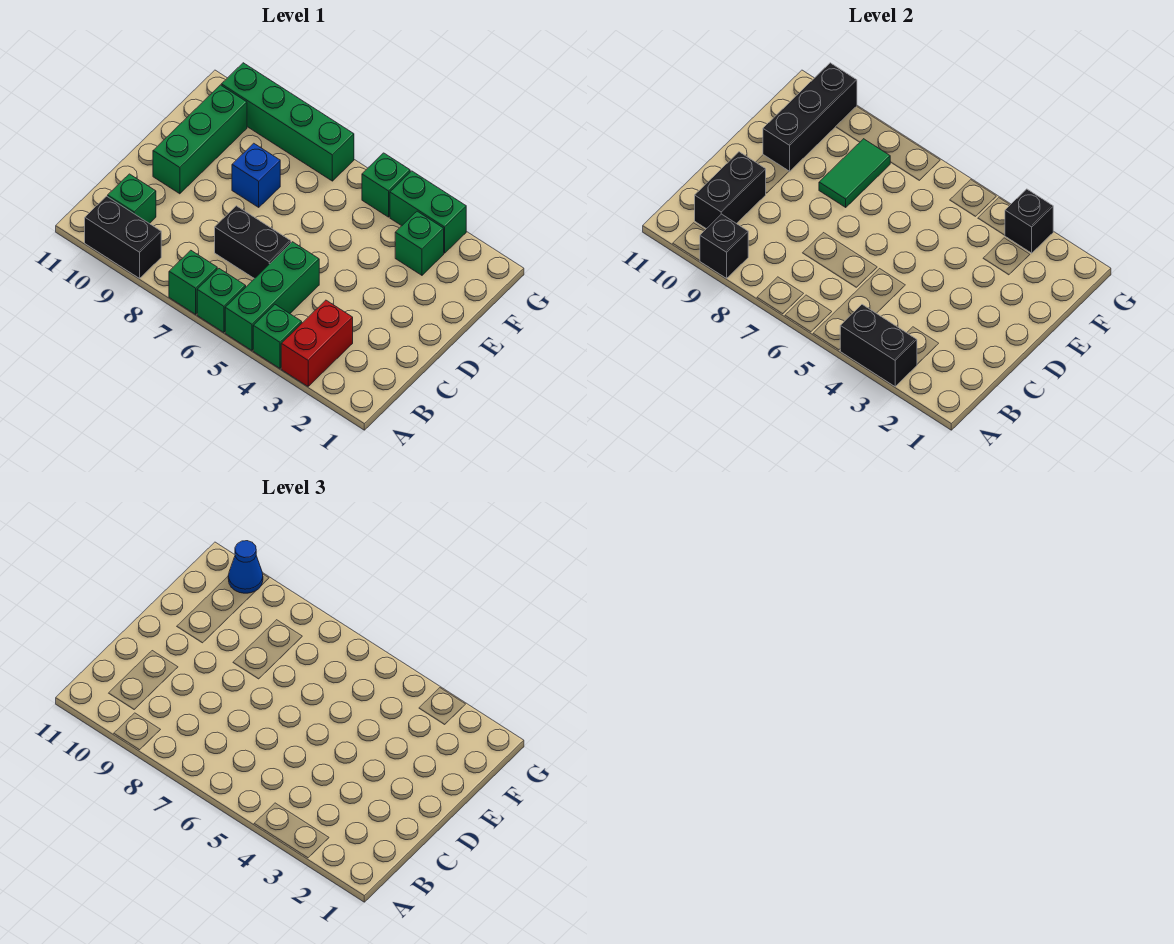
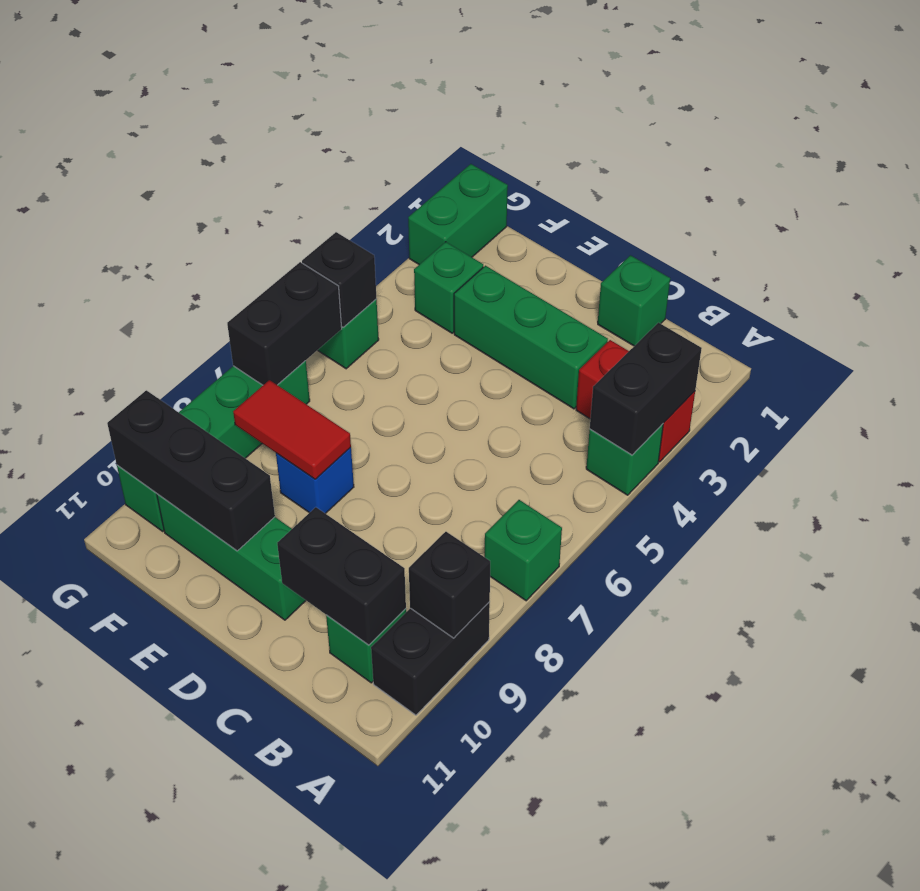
green brick A5:C5 level 1 -> green brick C3:E3 level 1
green brick A6 level 1 -> green brick C1 level 1
black brick C6:C7 level 1 -> black brick G6:G7 level 2
green tile E8:F8 level 2 -> red tile E8:F8 level 2
green brick G3:G4 level 1 -> green brick G1:G2 level 1
black brick G3 level 2 -> black brick G5 level 2
blue cone G10 level 3 -> none

